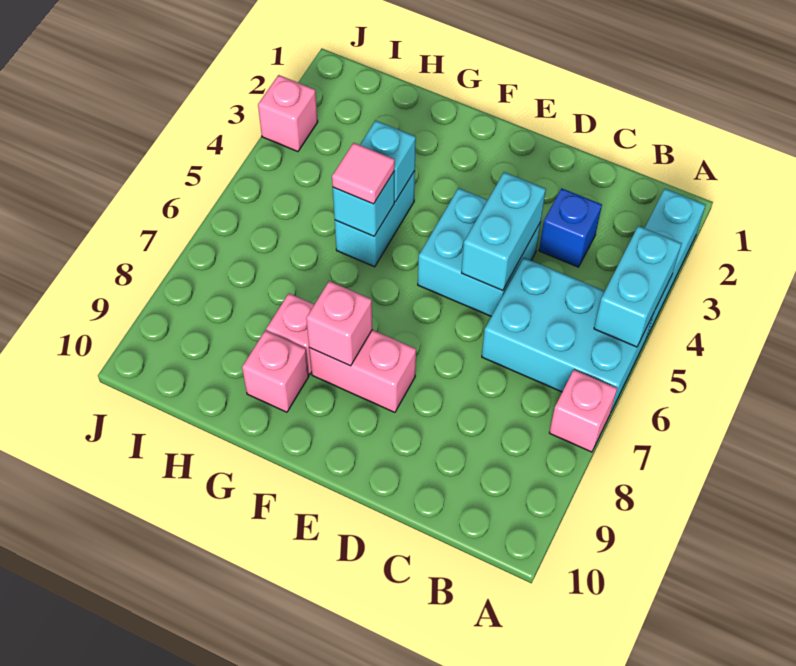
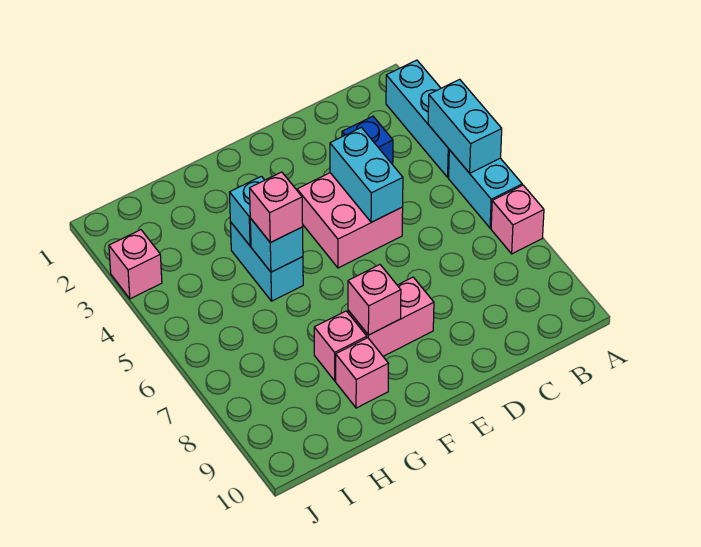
cyan brick A5:C6 level 1 -> cyan brick A5:A6 level 1
cyan brick D4:E5 level 1 -> pink brick D4:E5 level 1
pink tile G5 level 3 -> pink brick G5 level 3

